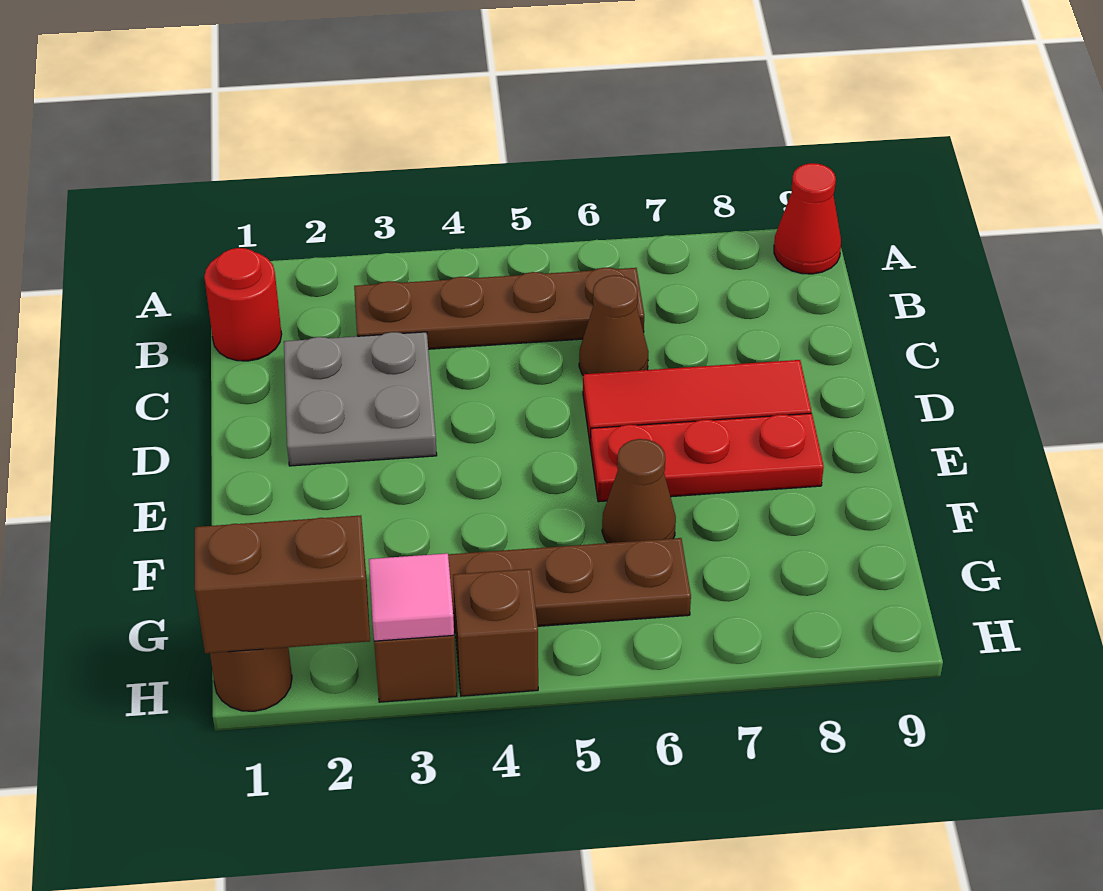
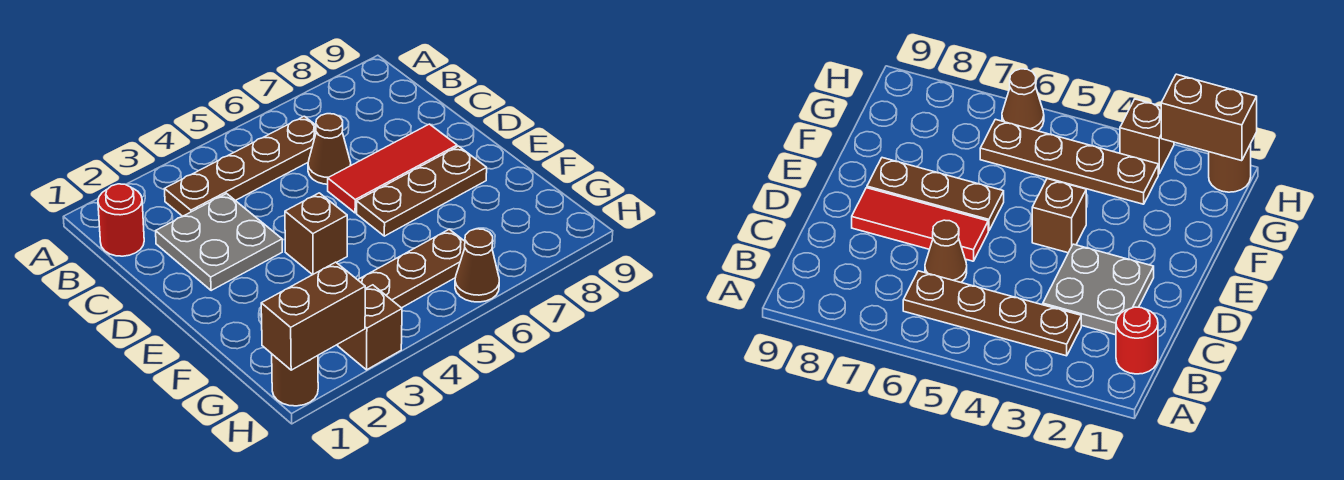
red cone A9 level 1 -> none
red plate E6:E8 level 1 -> brown plate E6:E8 level 1
brown cone F6 level 1 -> brown cone H6 level 1
pink tile H3 level 2 -> none
brown brick H4 level 1 -> brown brick E4 level 1

